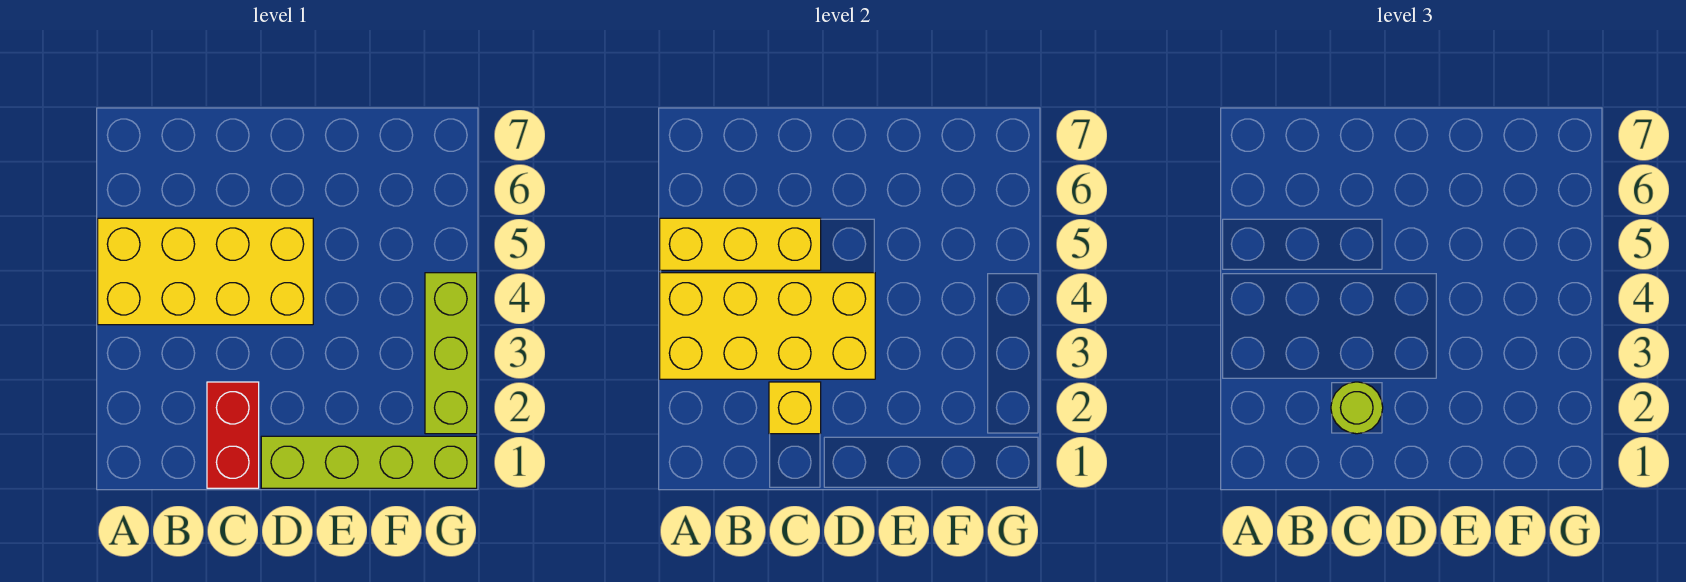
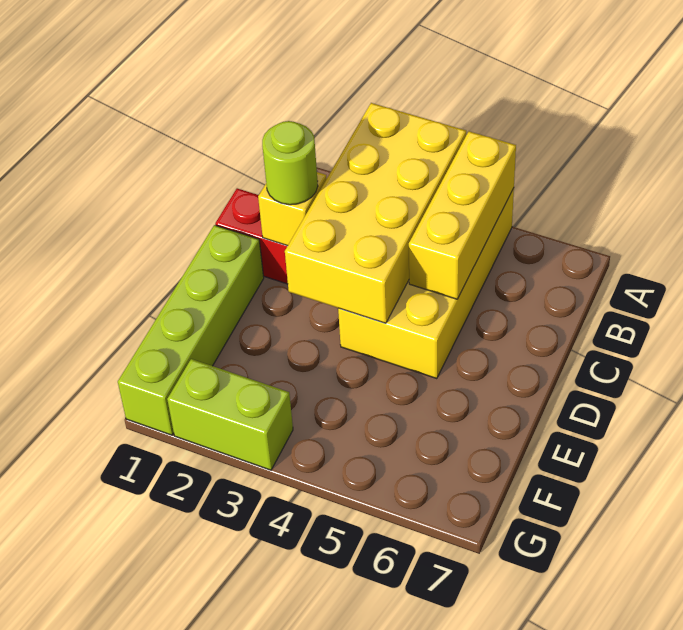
lime brick G2:G4 level 1 -> lime brick G2:G3 level 1

